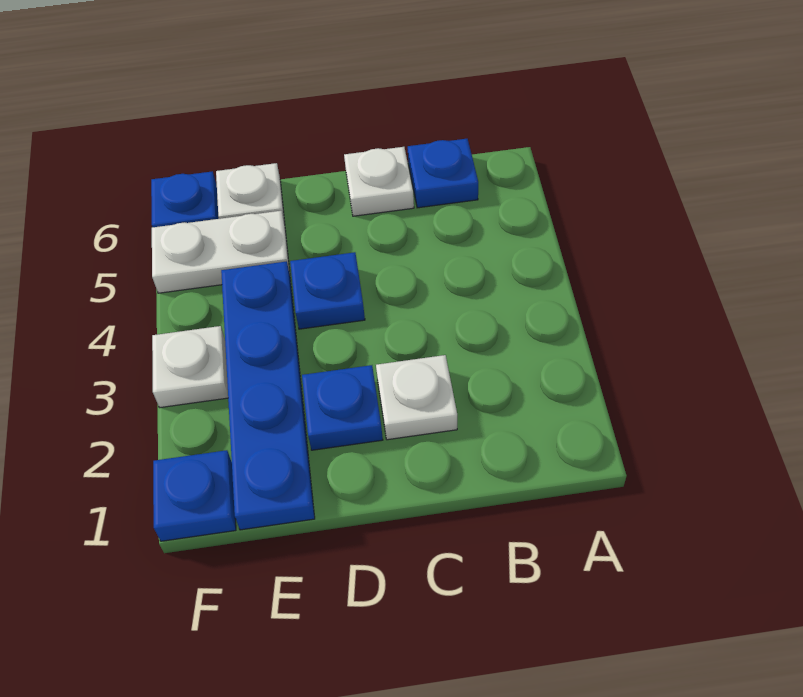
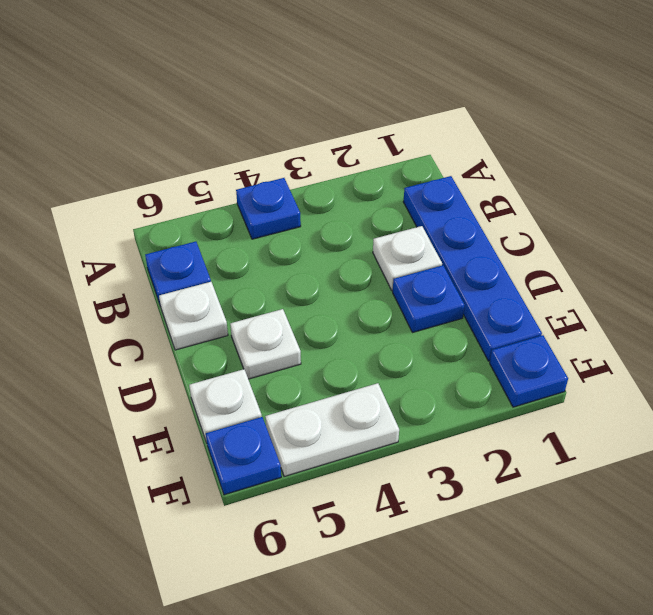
blue plate D4 level 1 -> blue plate A4 level 1
blue plate E1:E4 level 1 -> blue plate B1:E1 level 1
white plate E5:F5 level 1 -> white plate F4:F5 level 1
white plate F3 level 1 -> white plate D5 level 1

